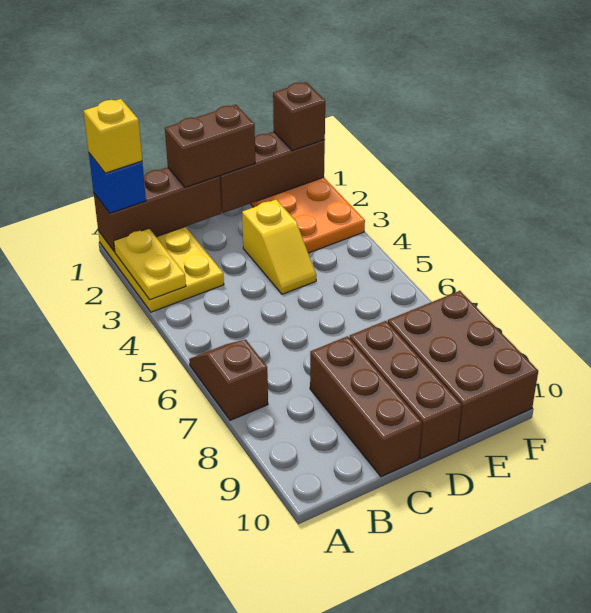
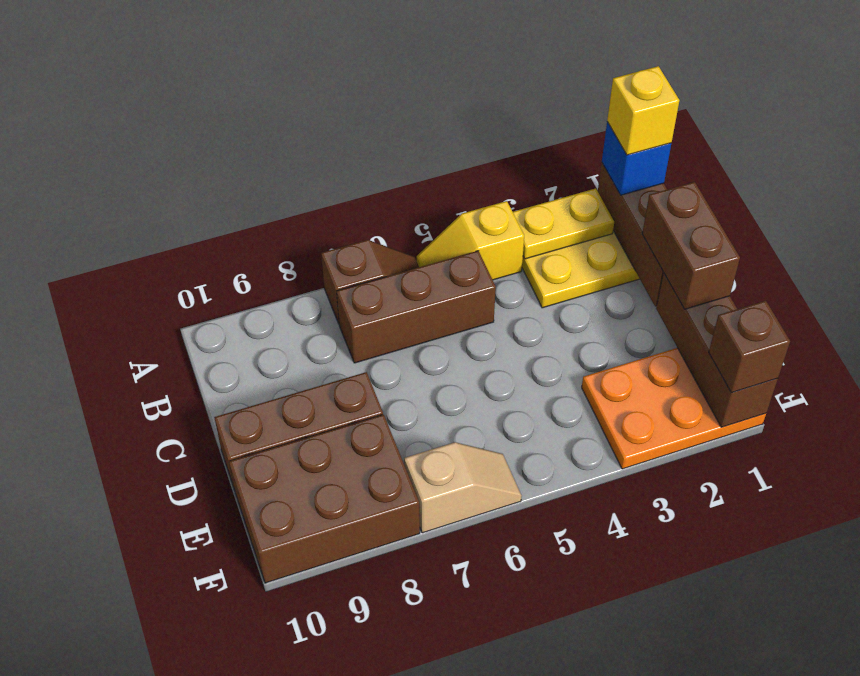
brown brick C8:C10 level 1 -> brown brick B5:B7 level 1
yellow slope D3:D4 level 1 top 3 -> yellow slope A4:A5 level 1 top 4
none -> tan slope F6:F7 level 1 top 7

